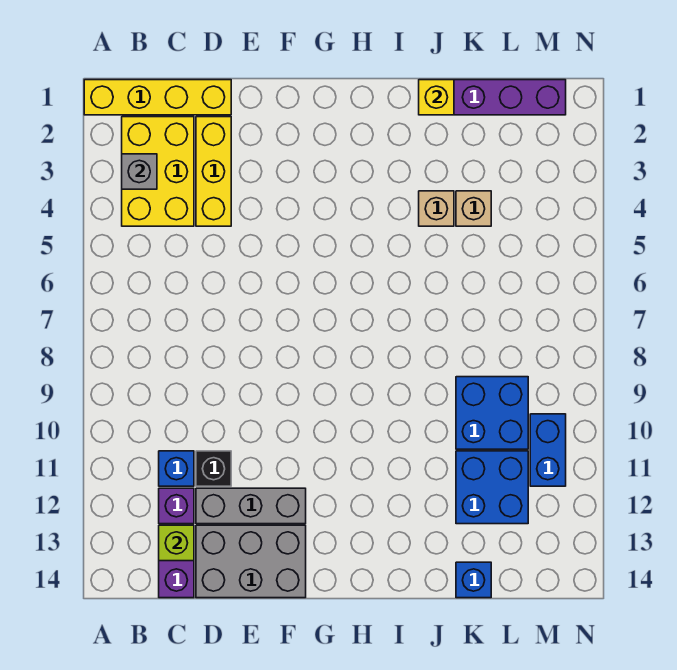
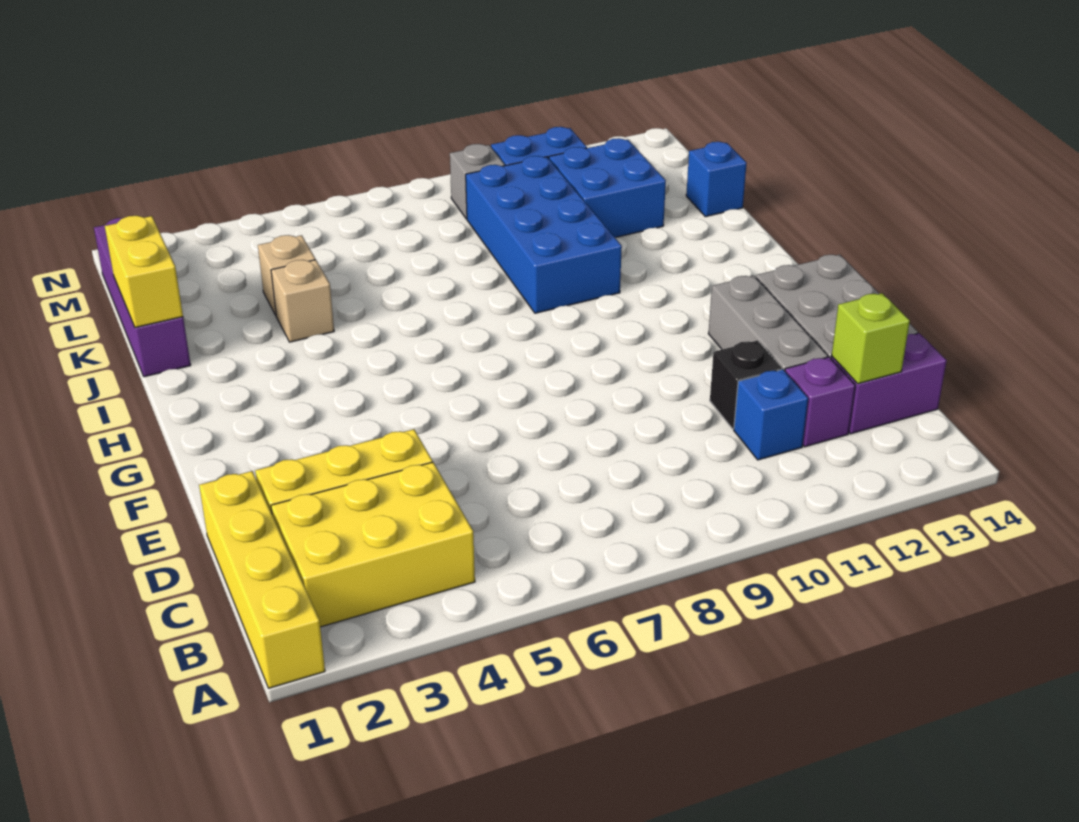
grey brick B3 level 2 -> grey brick M9 level 1
yellow brick J1 level 2 -> yellow brick J1:K1 level 2
blue brick K9:L10 level 1 -> blue brick I9:L10 level 1

